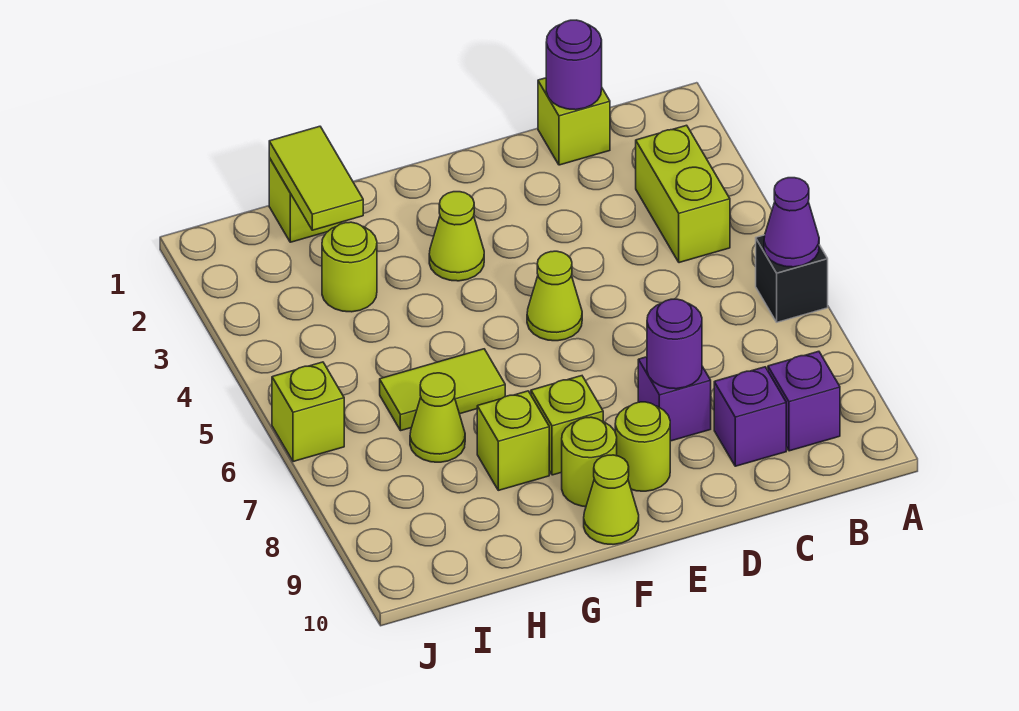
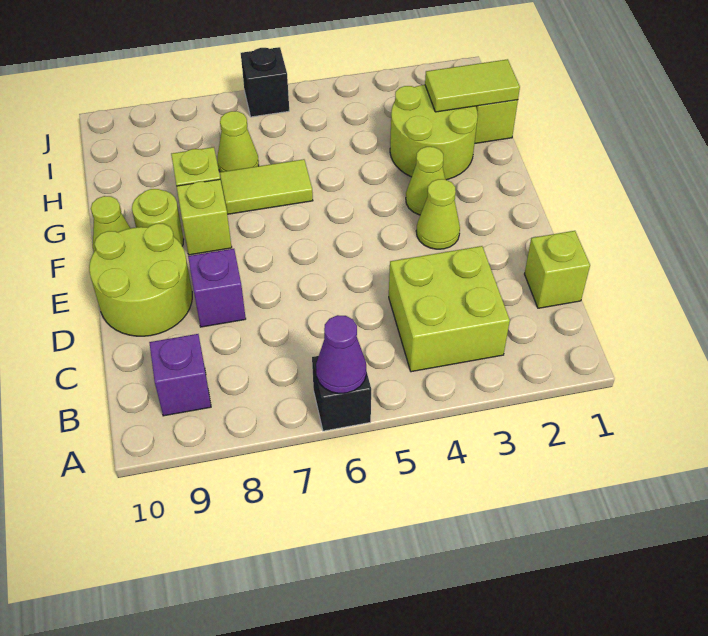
lime brick B3:B4 level 1 -> lime brick B3:C4 level 1
purple round brick C1 level 2 -> none
purple brick C9 level 1 -> none
purple round brick D8 level 2 -> none
lime cone E5 level 1 -> lime cone E3 level 1
lime round brick E9 level 1 -> lime round brick D9:E10 level 1
lime tile G6:H6 level 1 -> lime tile G6:G7 level 1
lime round brick H3 level 1 -> lime round brick G2:H3 level 1
lime brick J6 level 1 -> black brick J6 level 1

